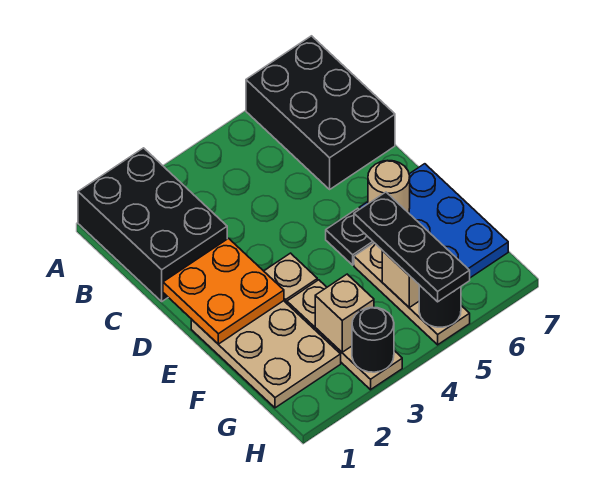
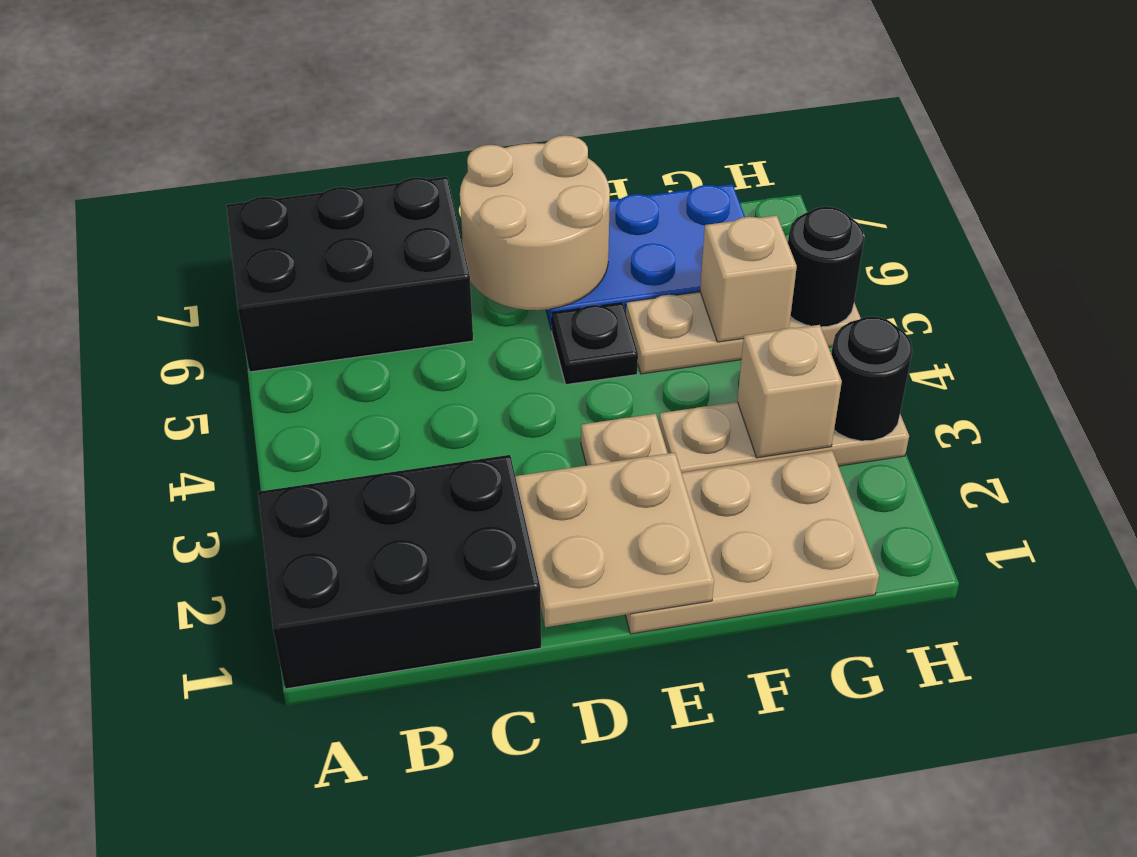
orange plate D1:E2 level 2 -> tan plate D1:E2 level 2
tan round brick E6 level 2 -> tan round brick D6:E7 level 2
black plate F5:H5 level 3 -> none

